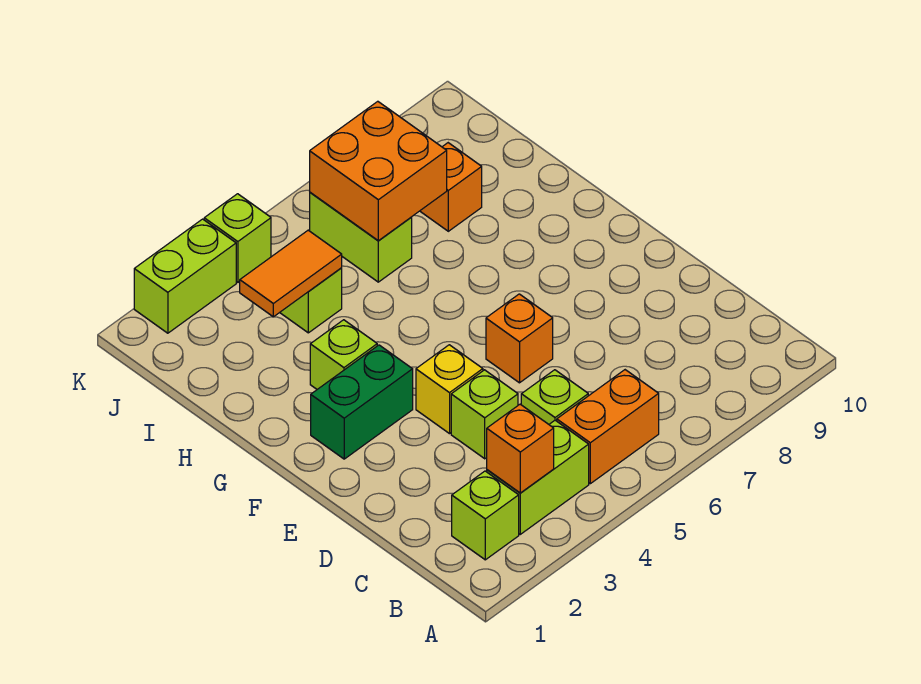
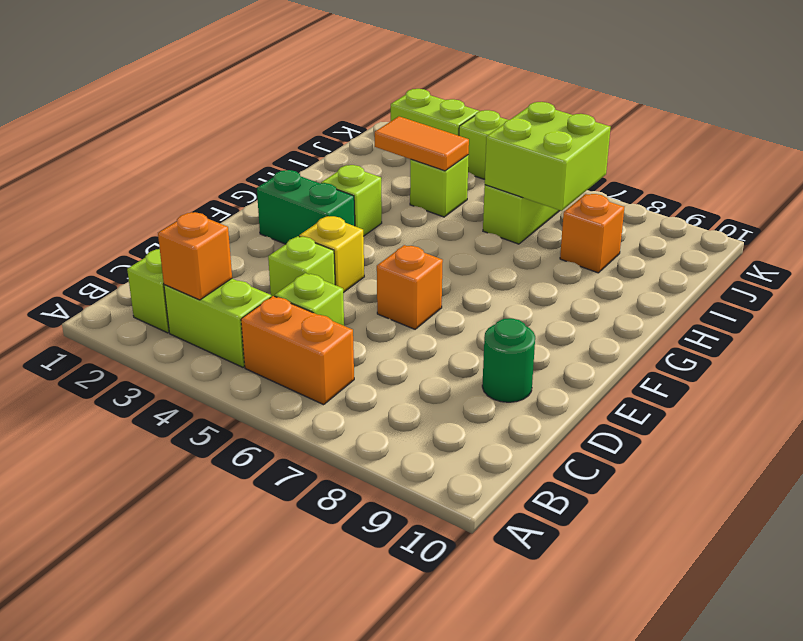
none -> green round brick D9 level 1
orange brick I6:J7 level 2 -> lime brick I6:J7 level 2

